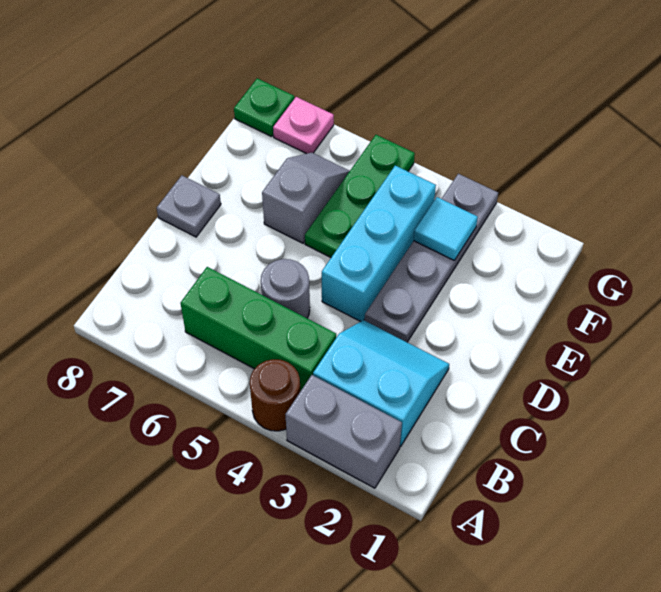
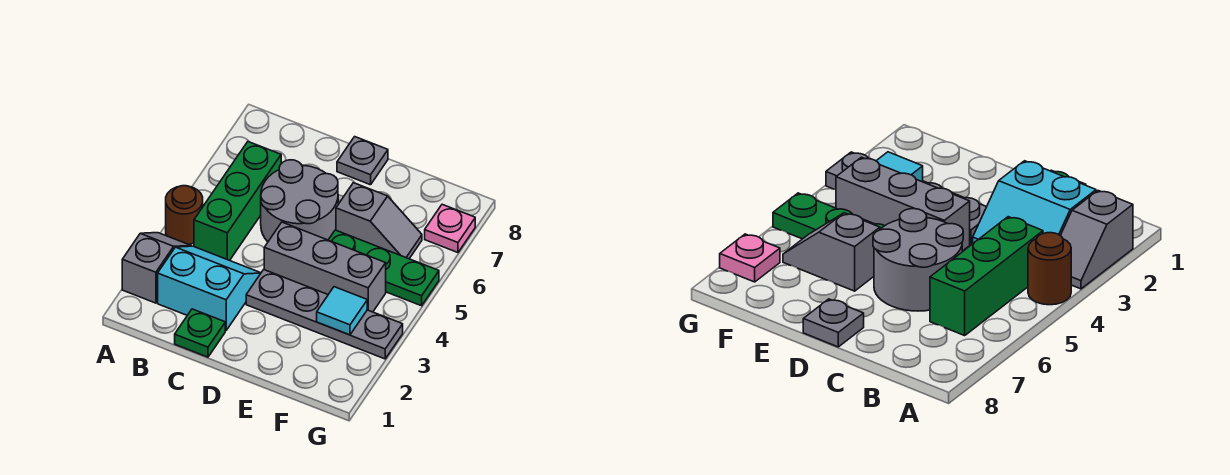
grey brick A2:A3 level 1 -> grey slope A2:A3 level 1 top 2
cyan slope B2:C3 level 1 top B -> cyan slope B2:C3 level 1 top 2
grey round brick C5 level 1 -> grey round brick C5:D6 level 1
cyan brick D4:F4 level 1 -> grey brick D4:F4 level 1
green plate G8 level 1 -> green plate C1 level 1

